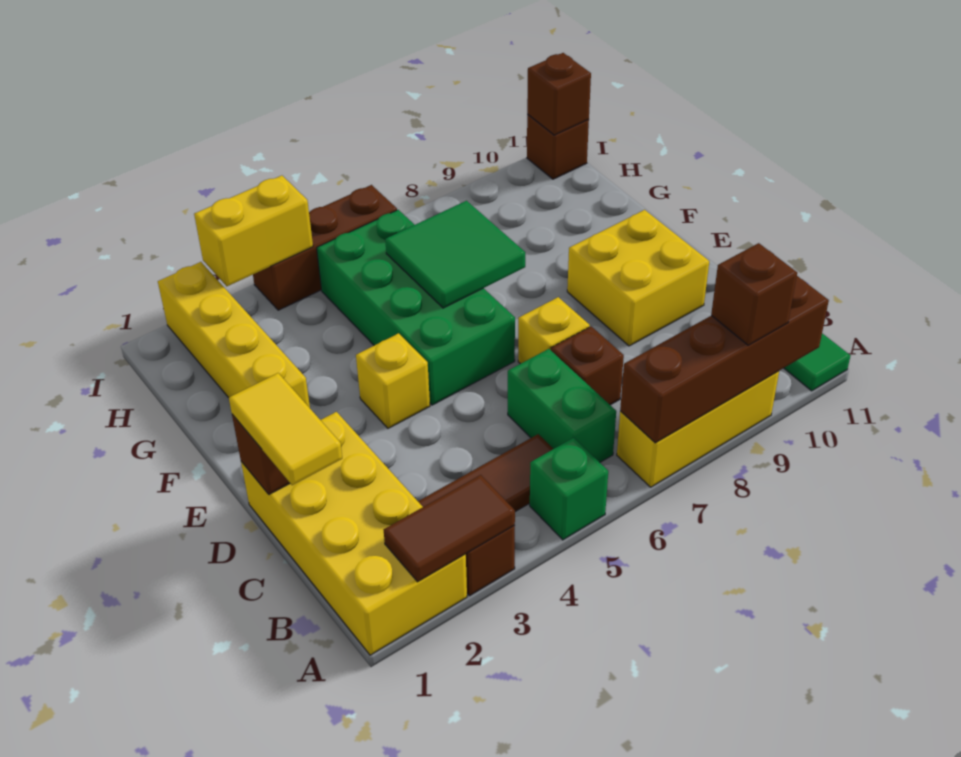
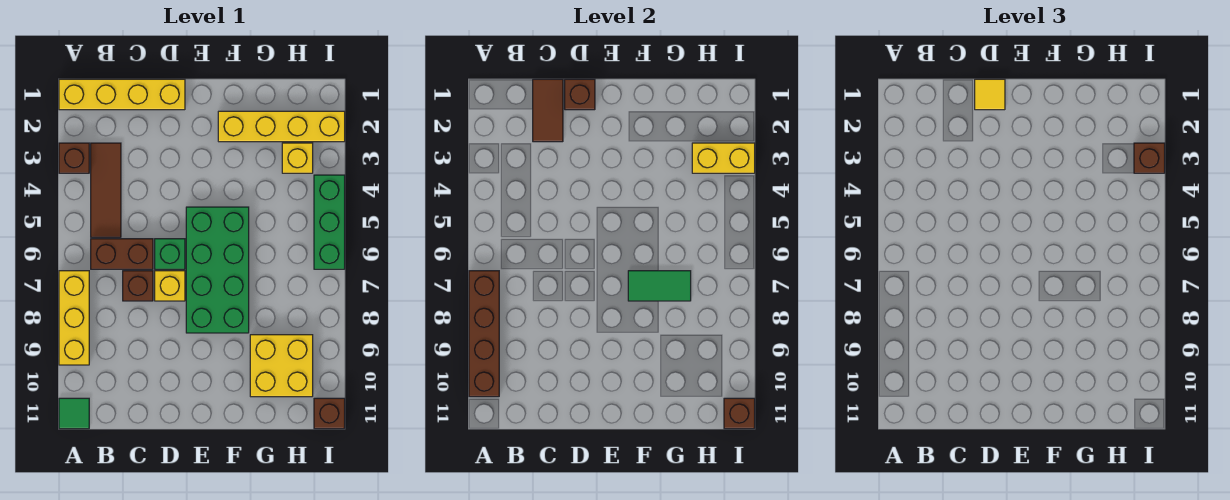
yellow brick A1:D2 level 1 -> yellow brick A1:D1 level 1
brown tile A2:A3 level 2 -> brown tile C1:C2 level 2
green brick A5 level 1 -> green brick D6 level 1
brown brick A9 level 3 -> brown brick I3 level 3
green brick B6:C6 level 1 -> brown brick B6:C6 level 1
yellow tile C1:D1 level 3 -> yellow tile D1 level 3
yellow brick D9:E10 level 1 -> yellow brick G9:H10 level 1
yellow brick E4 level 1 -> yellow brick H3 level 1
green brick E5:H6 level 1 -> green brick E5:F8 level 1
green tile F6:G7 level 2 -> green tile F7:G7 level 2
yellow brick I3:I4 level 2 -> yellow brick H3:I3 level 2
brown brick I4:I6 level 1 -> green brick I4:I6 level 1

